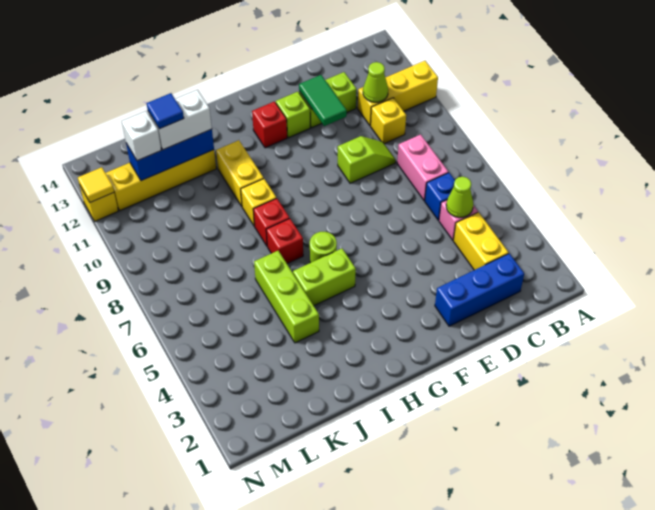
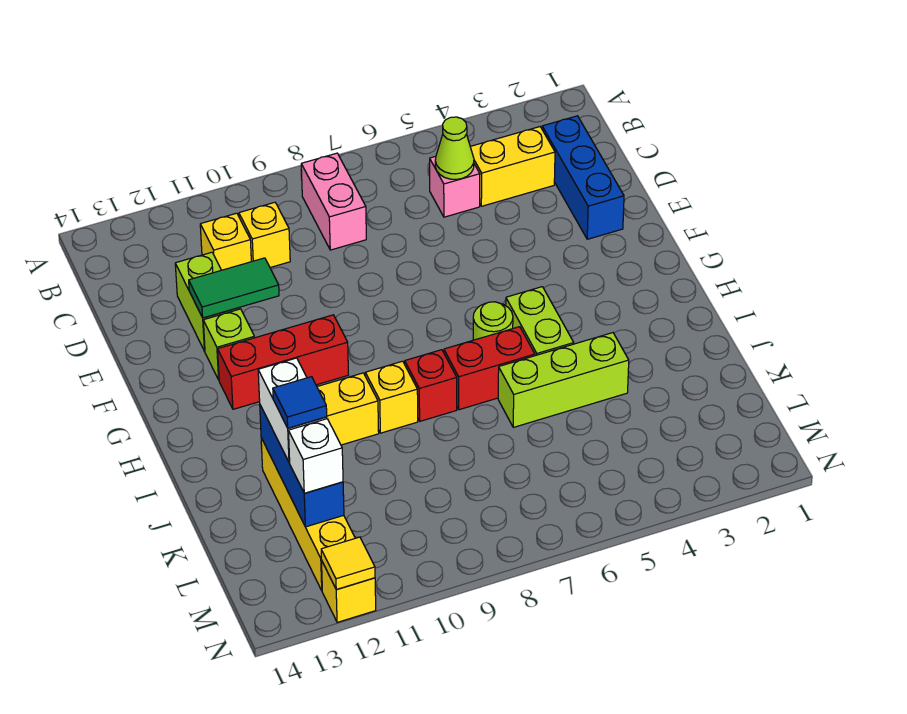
yellow brick A11:C11 level 1 -> yellow brick C11 level 1
blue brick C6 level 1 -> none
pink brick C7:C8 level 1 -> pink brick B8:C8 level 1
lime cone C11 level 2 -> none
lime slope D9:E9 level 1 top E -> none
red brick G12 level 1 -> red brick G10:G12 level 1
red brick I7 level 1 -> red brick I6:I7 level 1

